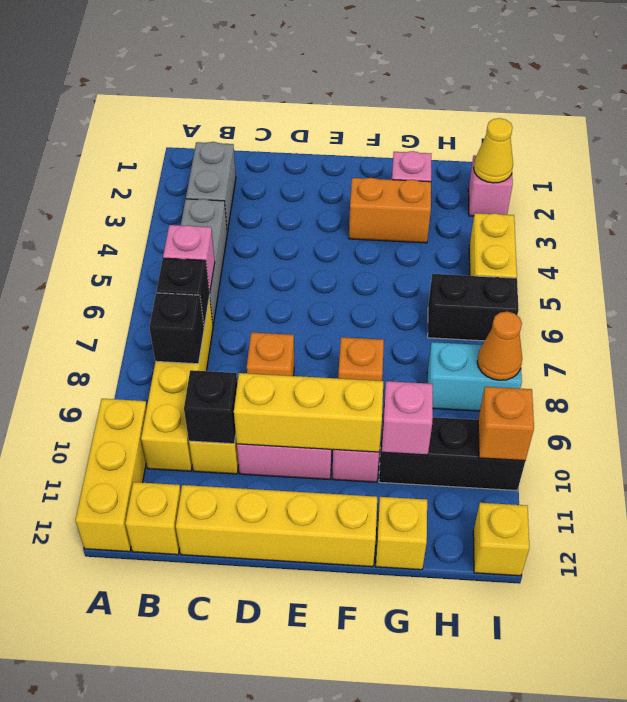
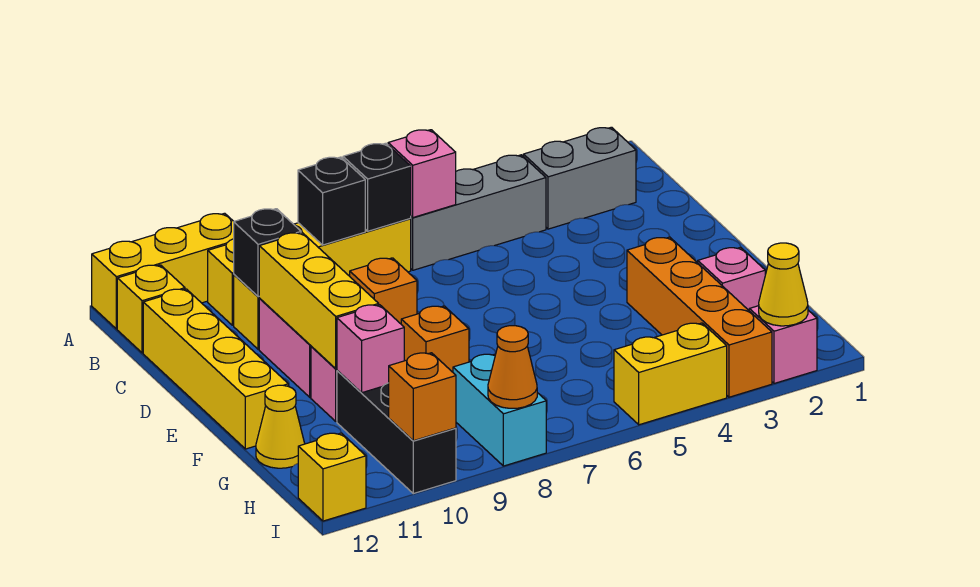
orange brick F3:G3 level 1 -> orange brick F3:I3 level 1
yellow brick G12 level 1 -> yellow cone G12 level 1
black brick H6:I6 level 1 -> none

